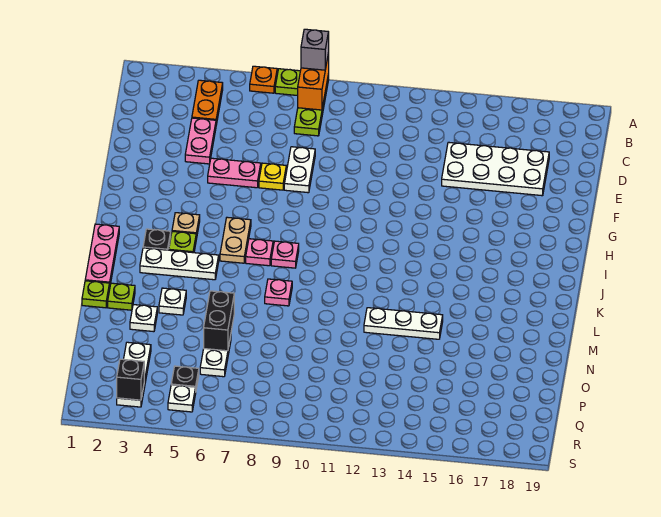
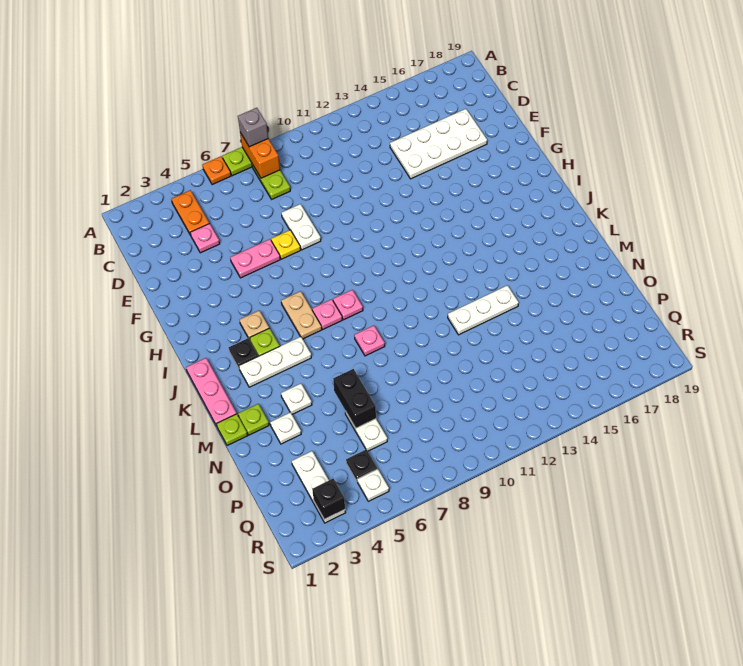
pink plate D4:E4 level 1 -> pink plate D4 level 1

